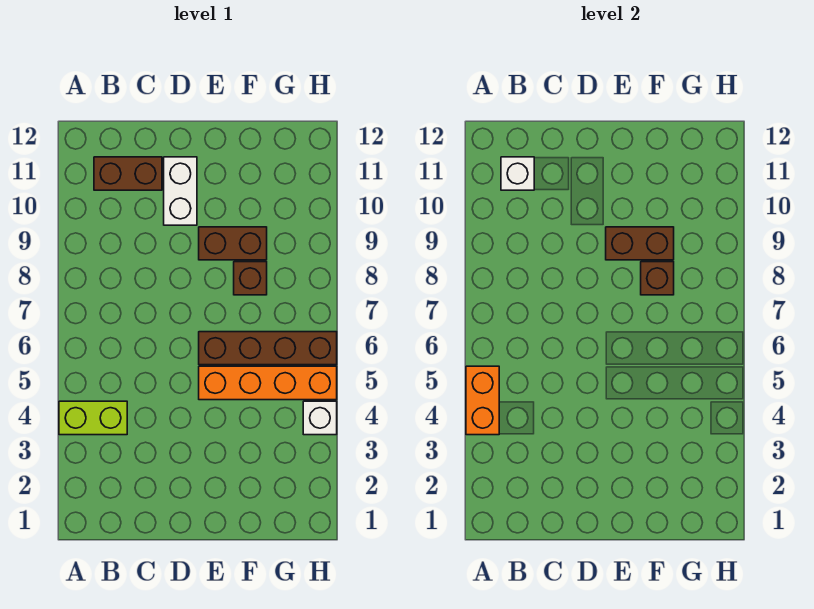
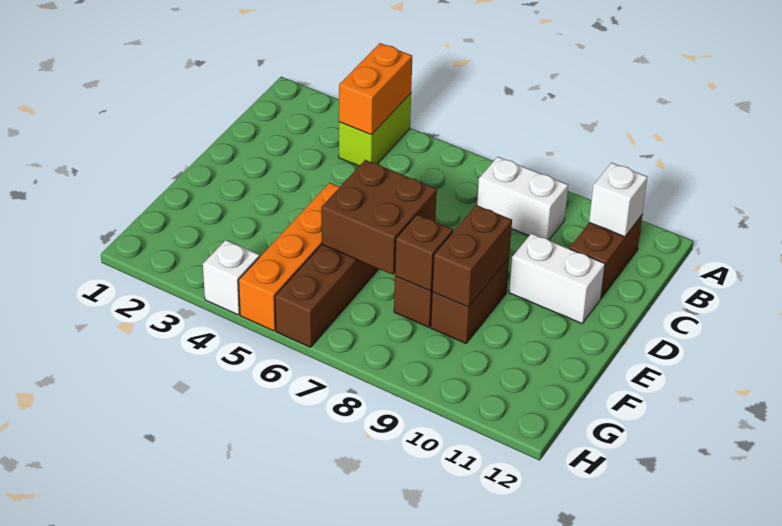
orange brick A4:A5 level 2 -> orange brick A4:B4 level 2
none -> white brick B8:B9 level 1
none -> brown brick E6:F7 level 2

